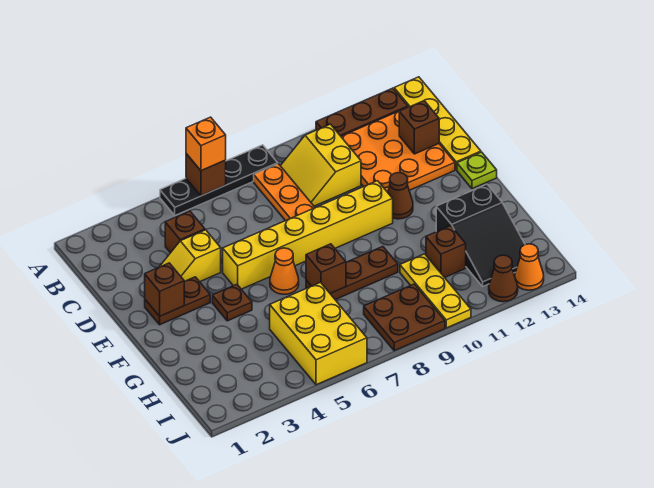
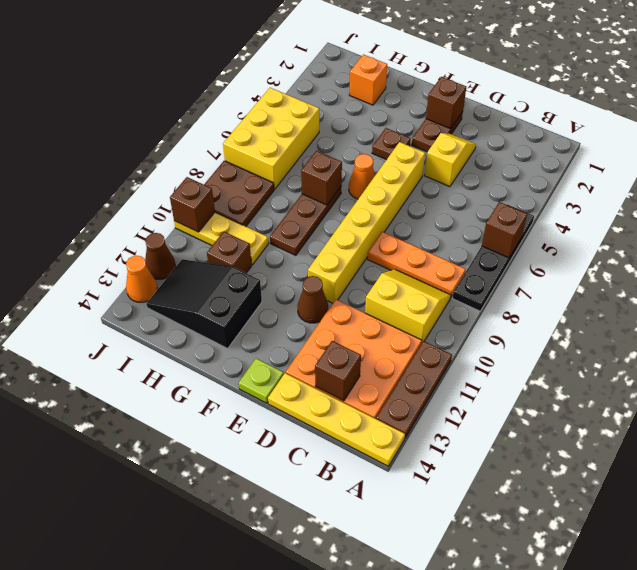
orange brick A6 level 3 -> orange brick H2 level 1
brown brick C4 level 1 -> brown brick J10 level 2
yellow brick H5:J6 level 1 -> yellow brick I5:J7 level 1

